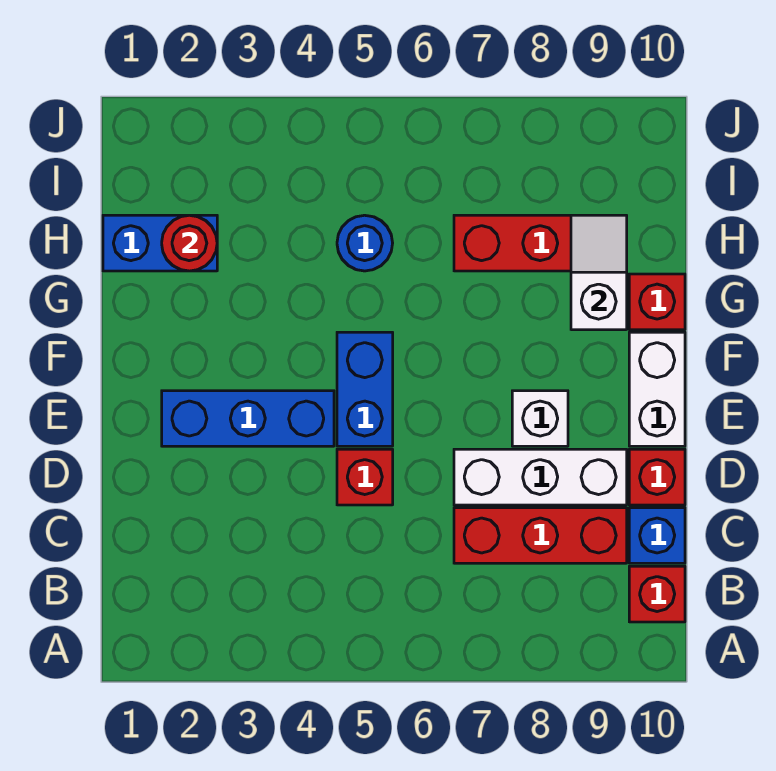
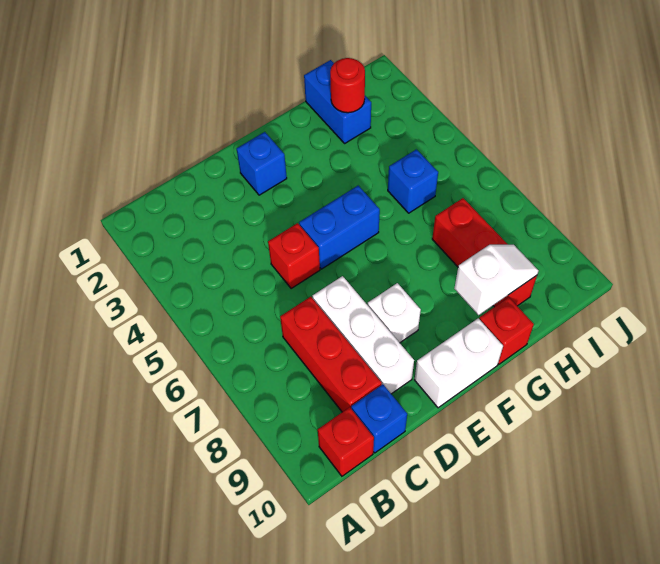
red brick D10 level 1 -> none
blue brick E2:E4 level 1 -> blue brick E2 level 1
blue round brick H5 level 1 -> blue brick H5 level 1

